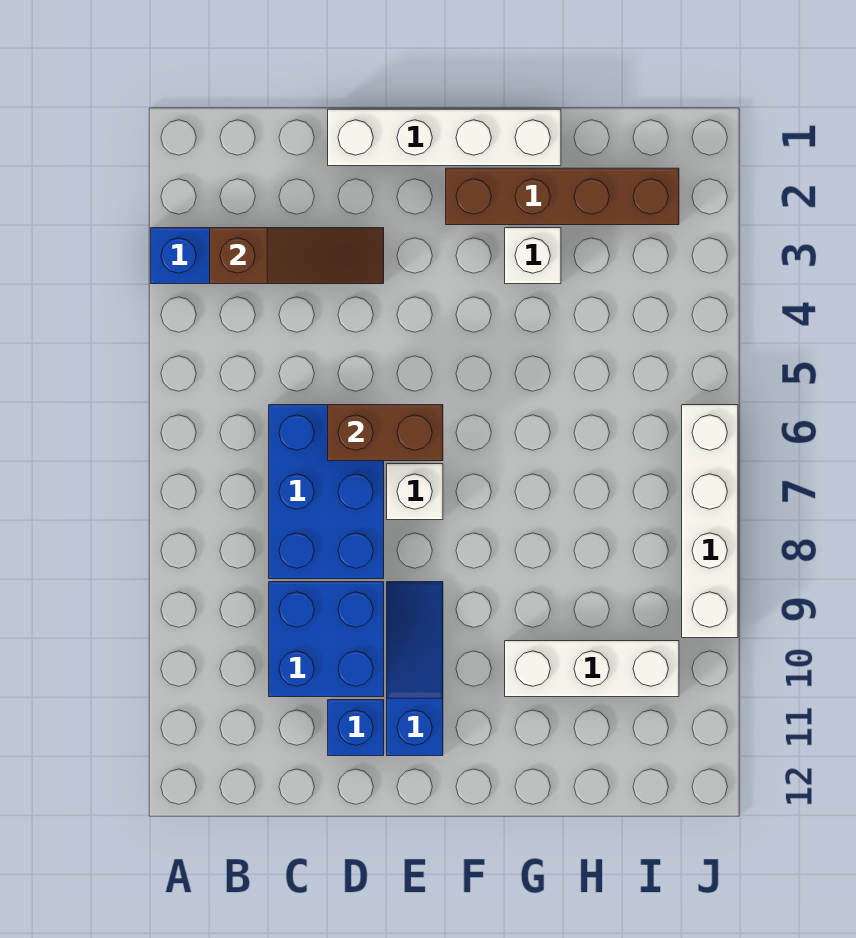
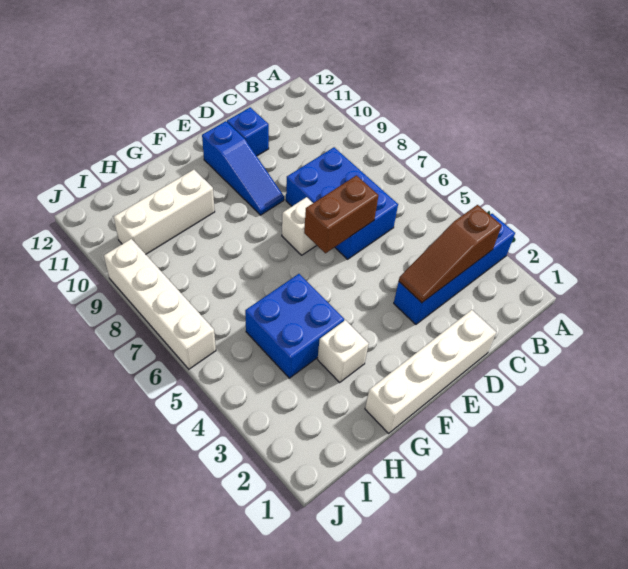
blue brick C9:D10 level 1 -> blue brick G4:H5 level 1
brown brick F2:I2 level 1 -> none

